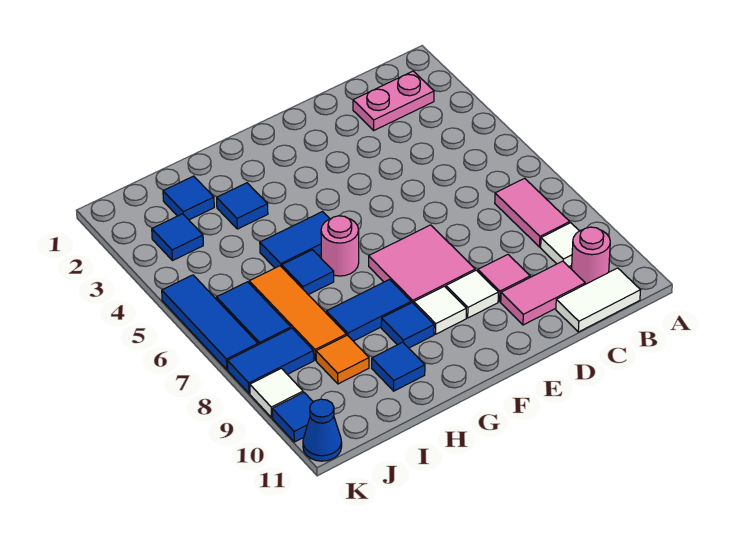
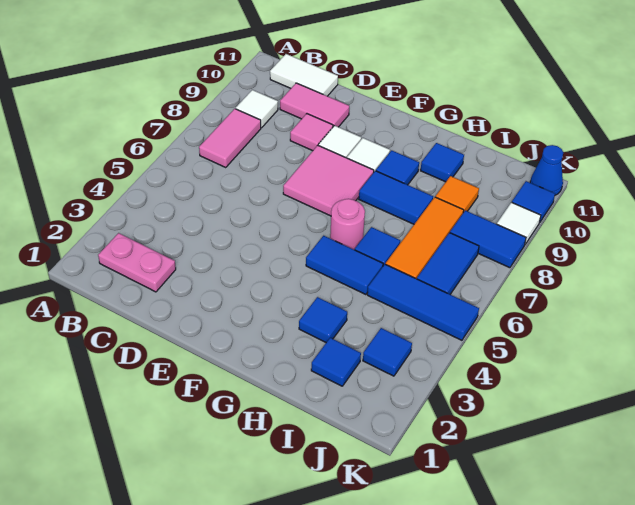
pink round brick B10 level 1 -> none
blue tile K5:K7 level 1 -> blue tile I5:K5 level 1

